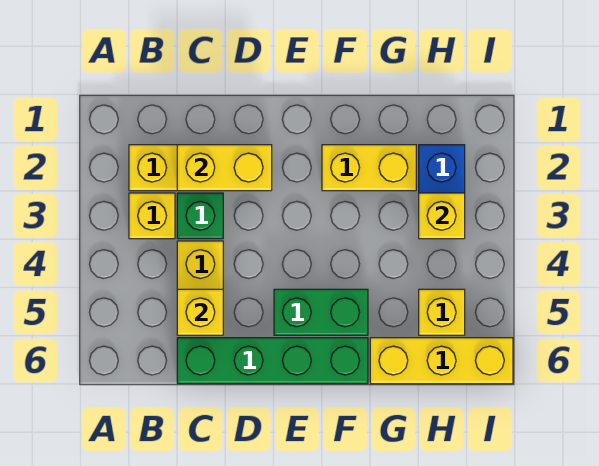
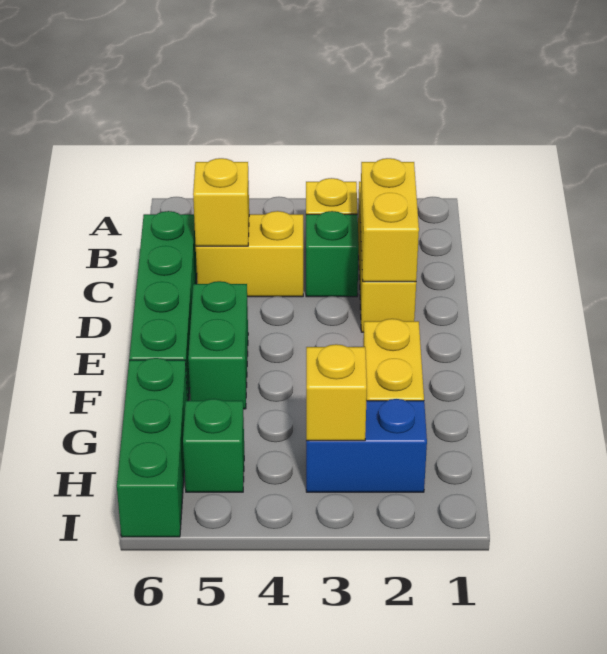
yellow brick G6:I6 level 1 -> green brick G6:I6 level 1
yellow brick H5 level 1 -> green brick H5 level 1

